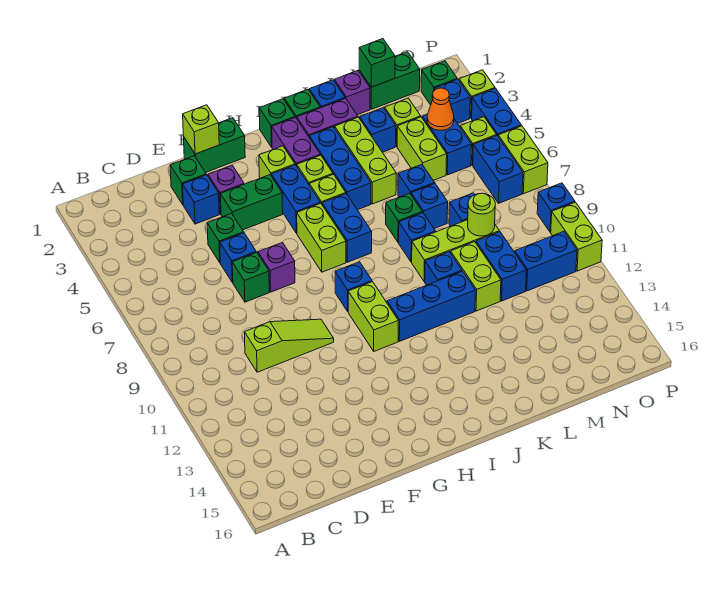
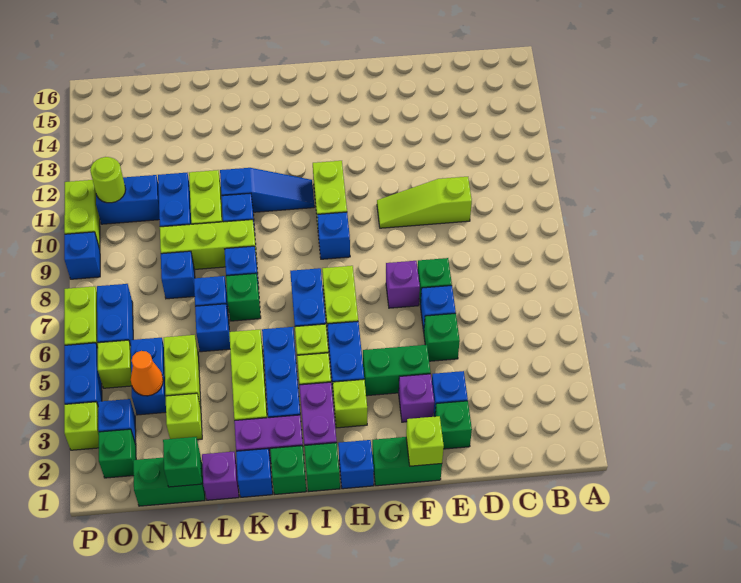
blue brick I11:K11 level 1 -> blue slope I11:K11 level 1 top K
blue brick L3 level 1 -> blue brick H1 level 1
lime round brick M9 level 2 -> lime round brick O11 level 2

